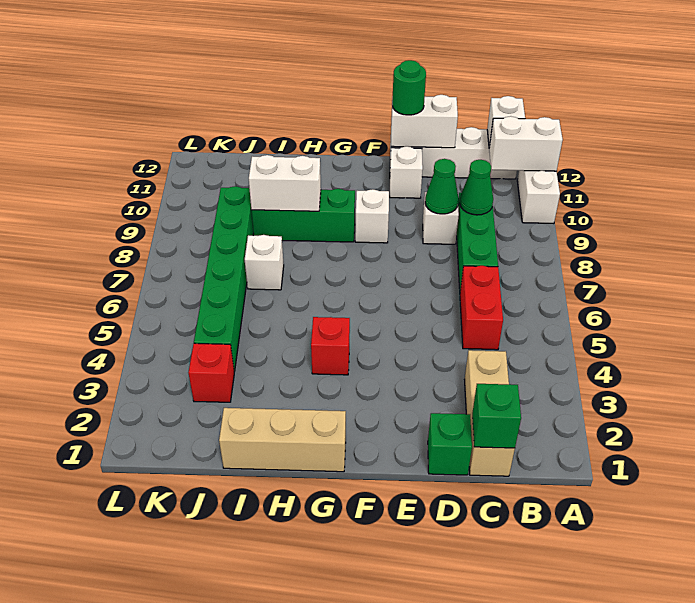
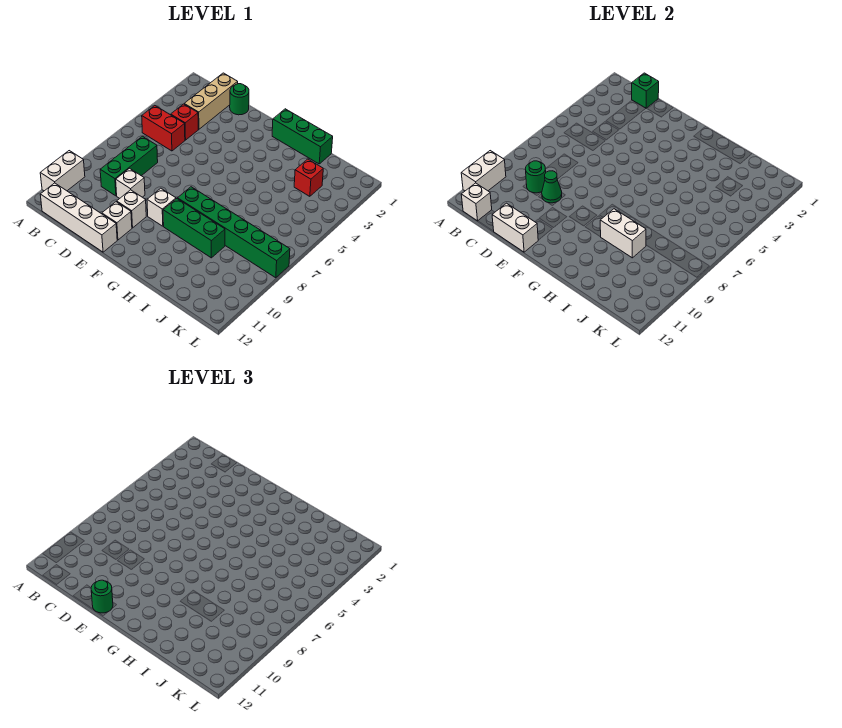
white brick A11:B11 level 2 -> white brick A10:A11 level 2
red brick C5:C6 level 1 -> red brick B5:C5 level 1
green cone C9 level 2 -> green round brick C9 level 2
green brick D1 level 1 -> green round brick D1 level 1
tan brick G1:I1 level 1 -> green brick G1:I1 level 1
red brick G4 level 1 -> red brick C4 level 1
white brick I7 level 1 -> white brick E10 level 1
green brick J4:J9 level 1 -> green brick G8:L8 level 1

